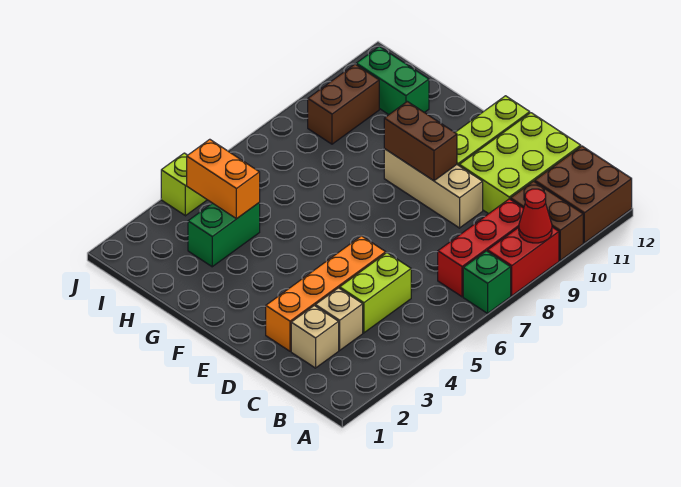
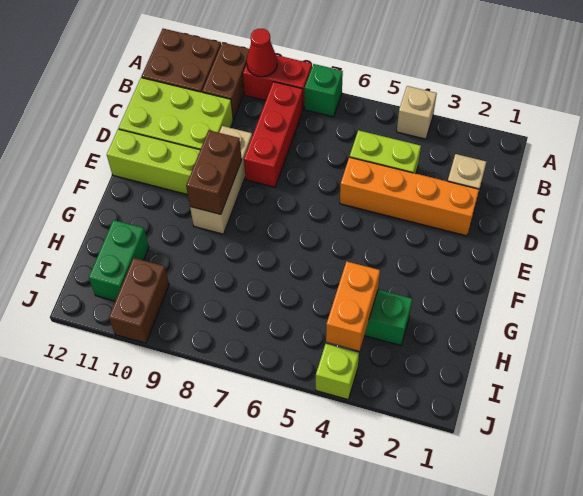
red brick B7:B9 level 1 -> red brick B8:D8 level 1
tan brick C3 level 1 -> tan brick A4 level 1
brown brick I9:I10 level 1 -> brown brick I10:J10 level 1

